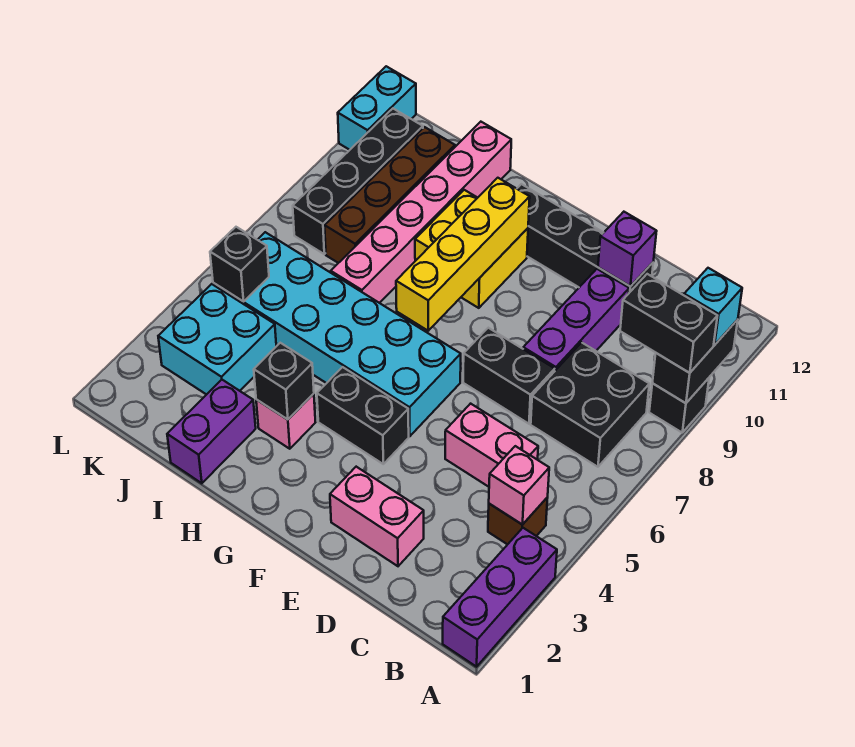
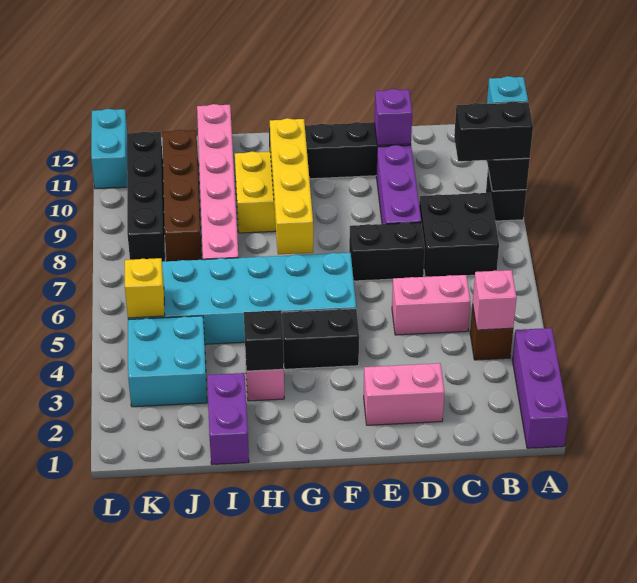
black brick K5 level 2 -> yellow brick K5 level 2

